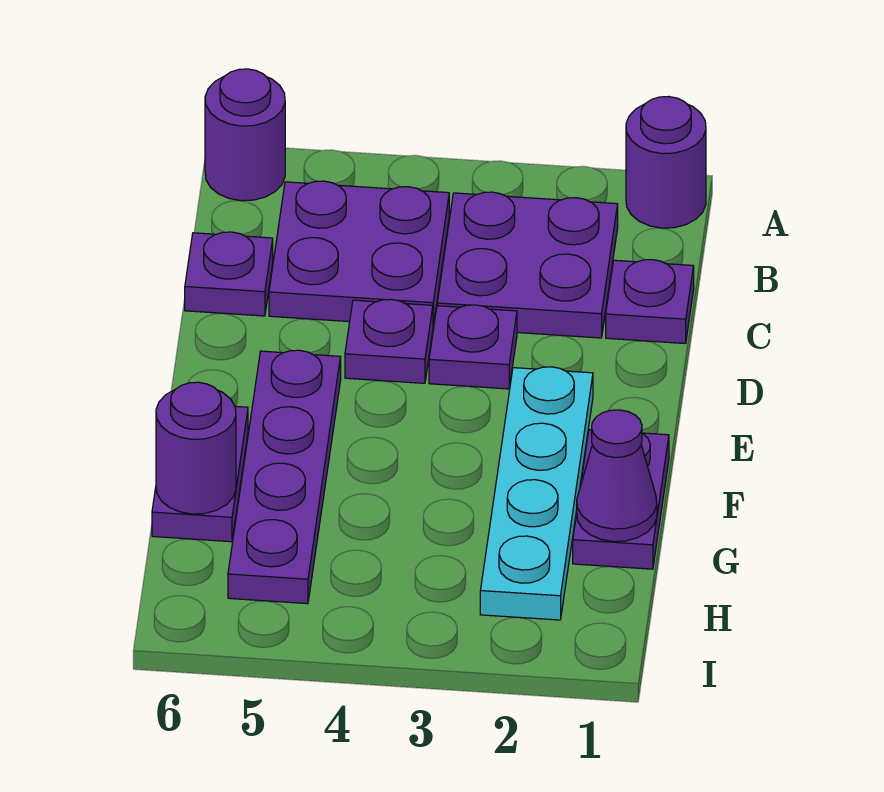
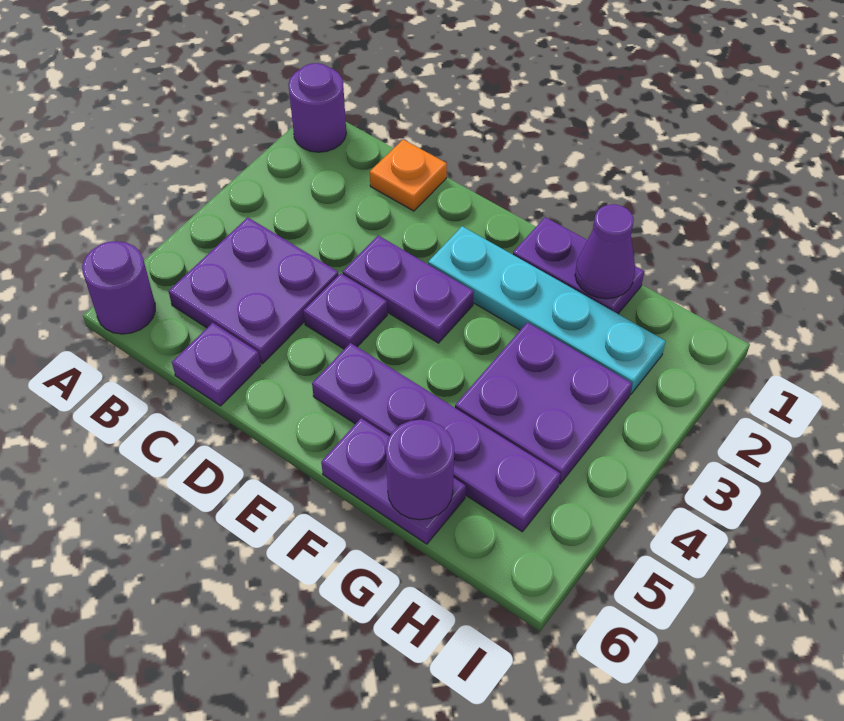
purple plate B2:C3 level 1 -> purple plate G3:H4 level 1
purple plate C1 level 1 -> orange plate C1 level 1
purple plate D3 level 1 -> purple plate D3:E3 level 1

